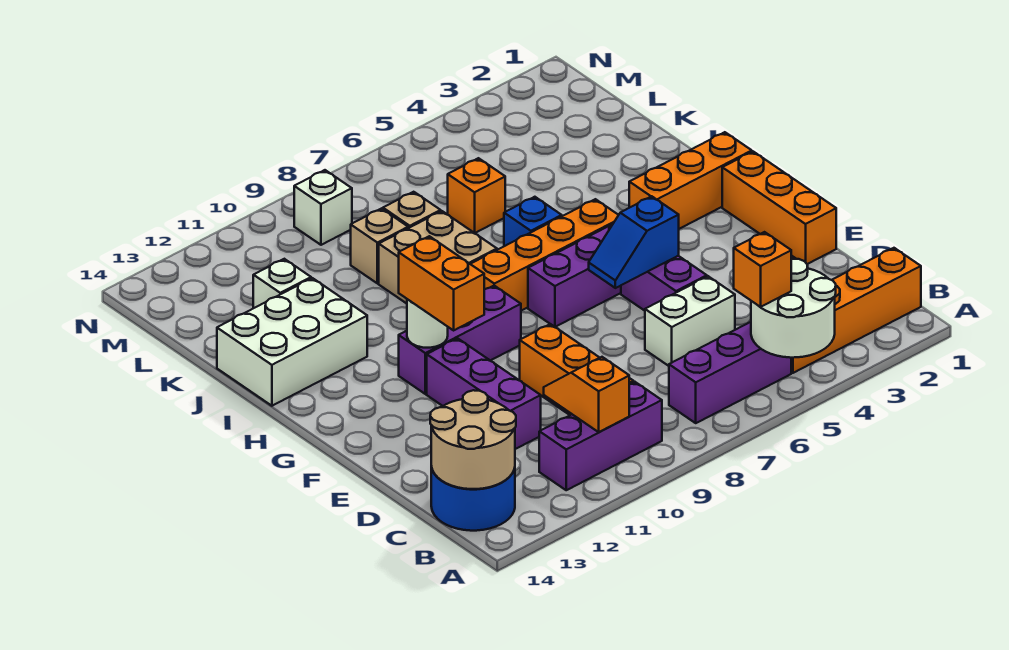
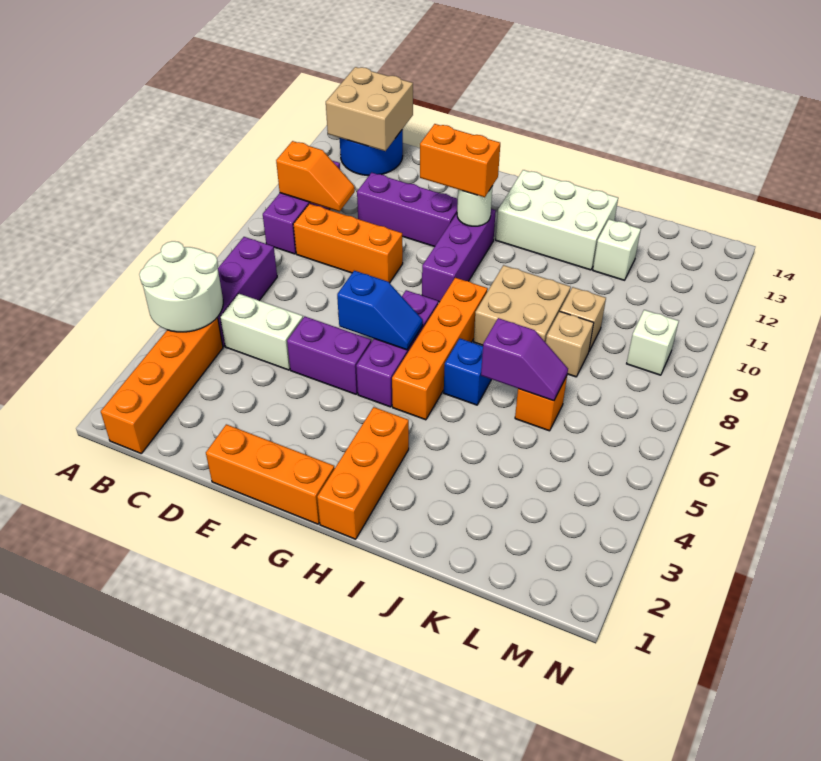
orange brick B5 level 3 -> none
tan round brick B13:C14 level 2 -> tan brick B13:C14 level 2
white brick D5:D6 level 1 -> white brick C5:D5 level 1
blue slope F5:F6 level 2 top 5 -> blue slope F6:G6 level 2 top F
white brick I12:J14 level 1 -> white brick H12:J13 level 1
none -> purple slope J6:K6 level 2 top J

